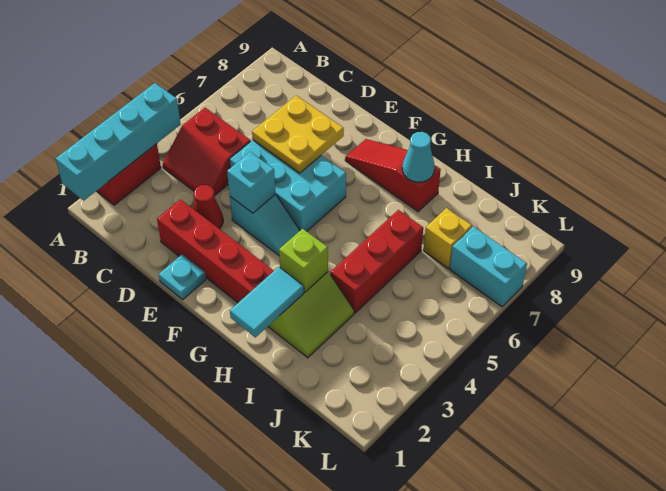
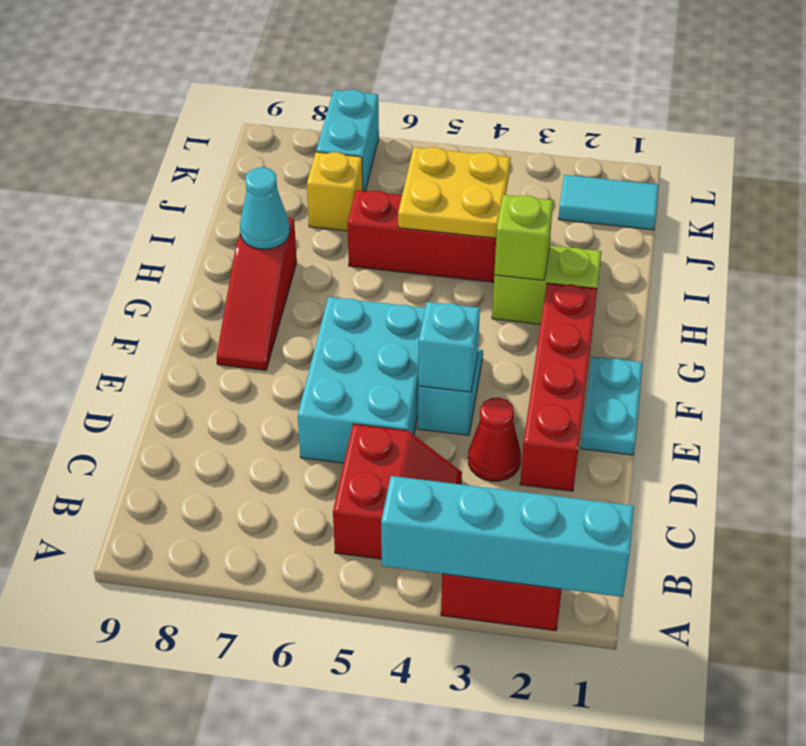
yellow plate D6:E7 level 2 -> yellow plate I4:J5 level 2
cyan plate E1 level 1 -> cyan plate E1:F1 level 1
cyan tile H1:H2 level 2 -> cyan tile K1:K2 level 1

